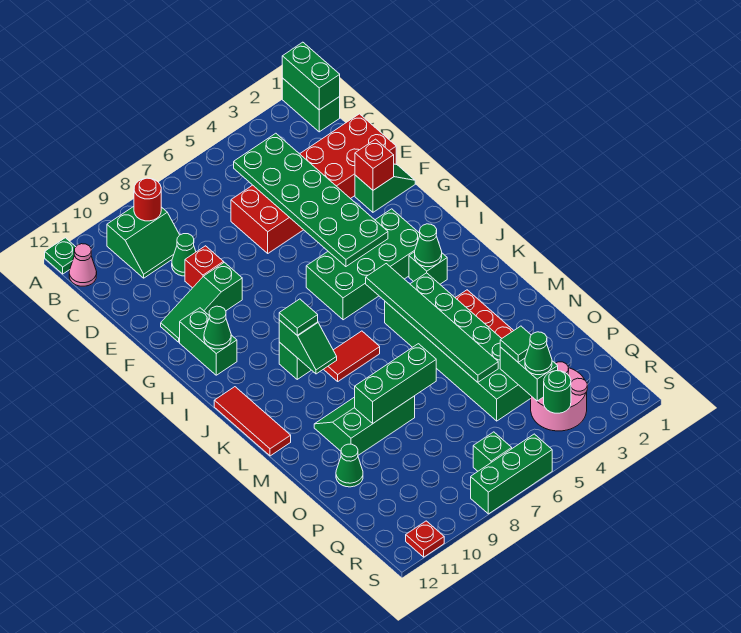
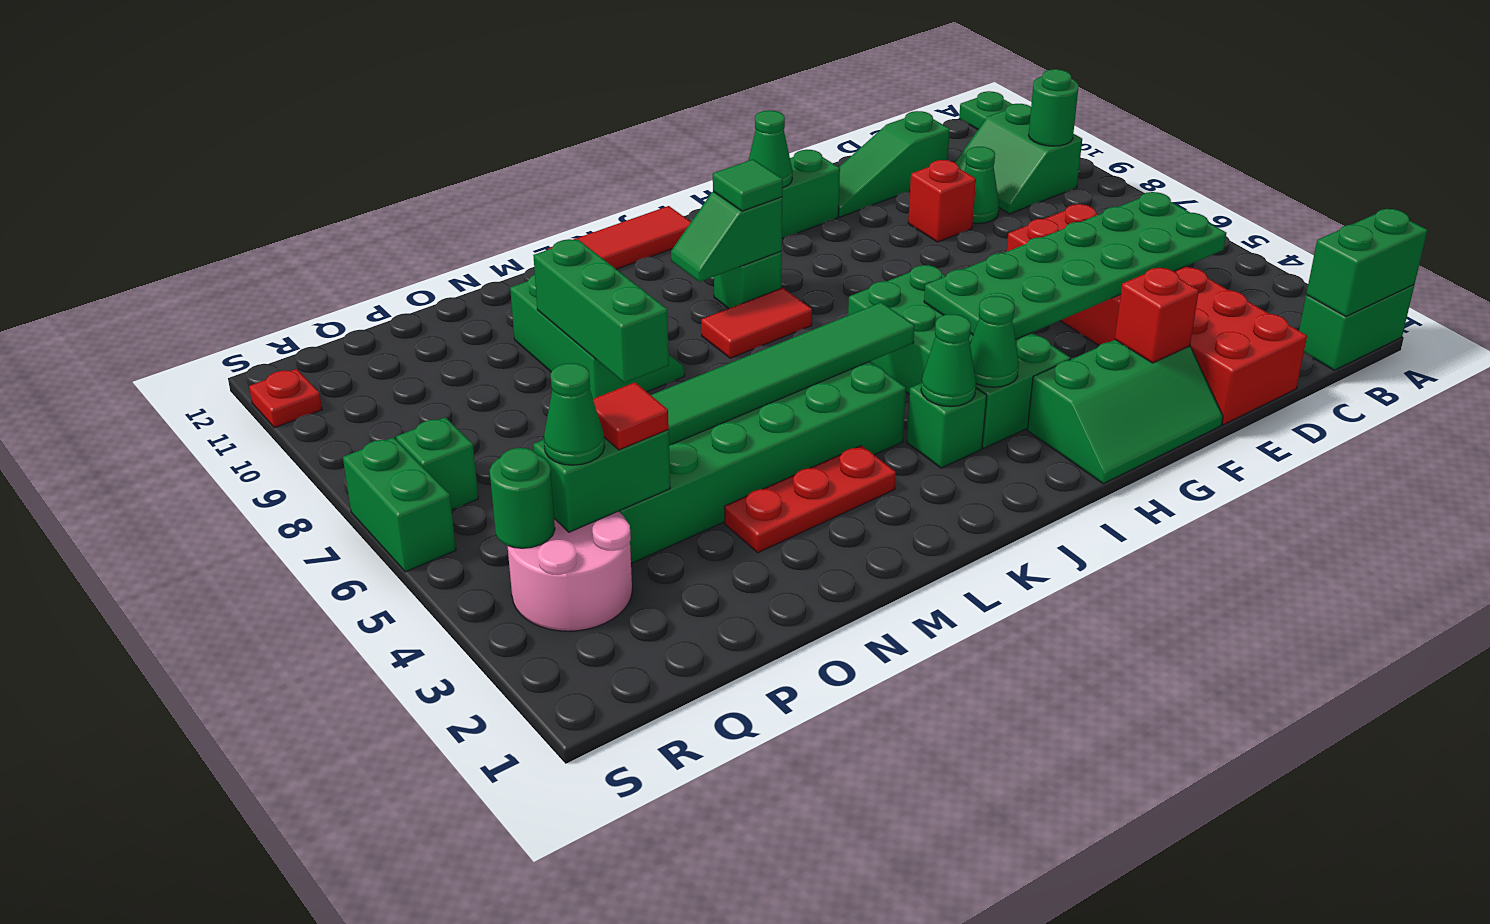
red round brick B9 level 2 -> green round brick B9 level 2
pink cone B12 level 1 -> none
green slope F1:F2 level 1 top 2 -> green slope F1:H2 level 1 top 2
green slope F9:F11 level 1 top 9 -> green slope D11:F11 level 1 top D
red tile K7:K8 level 1 -> red tile J8:K8 level 1
green cone O11 level 1 -> green cone I3 level 2
green tile P4 level 3 -> red tile P4 level 3
green brick S6:S8 level 1 -> green brick S6:S7 level 1

